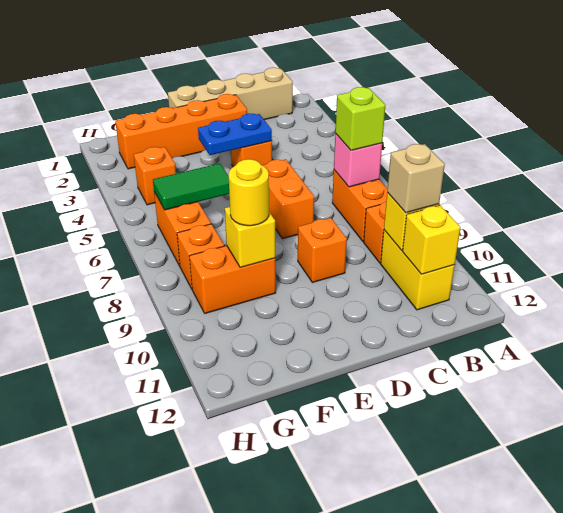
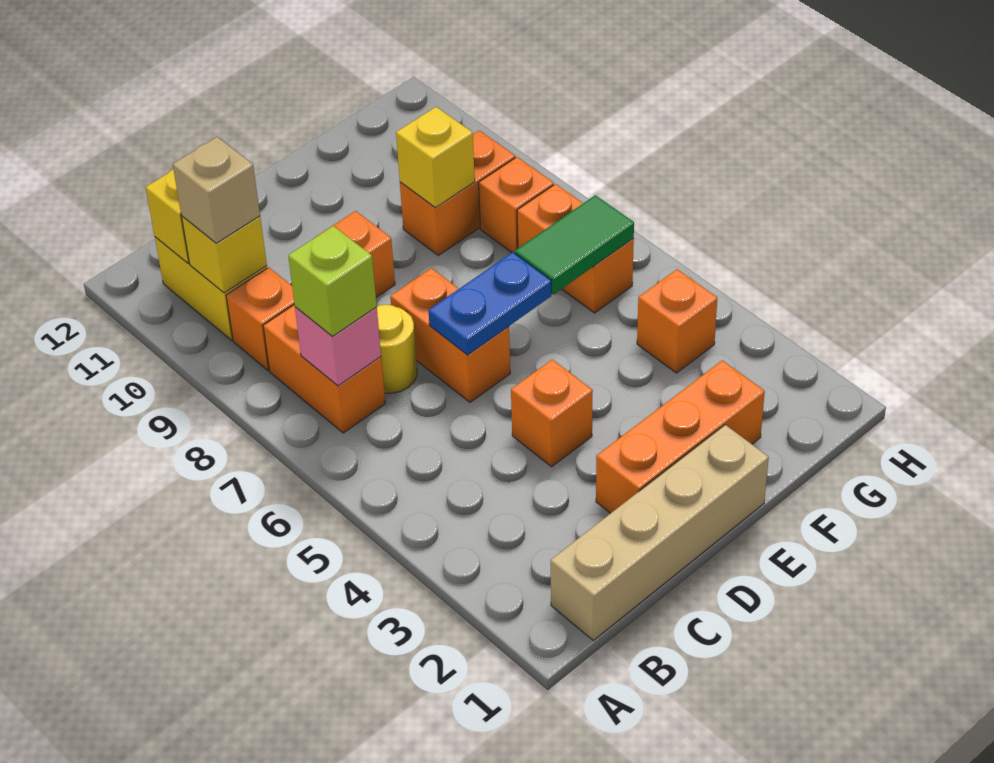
orange brick D2:G2 level 1 -> orange brick D2:F2 level 1
blue plate D4:E4 level 2 -> blue plate D6:E6 level 2
yellow round brick F9 level 3 -> yellow round brick C7 level 1

